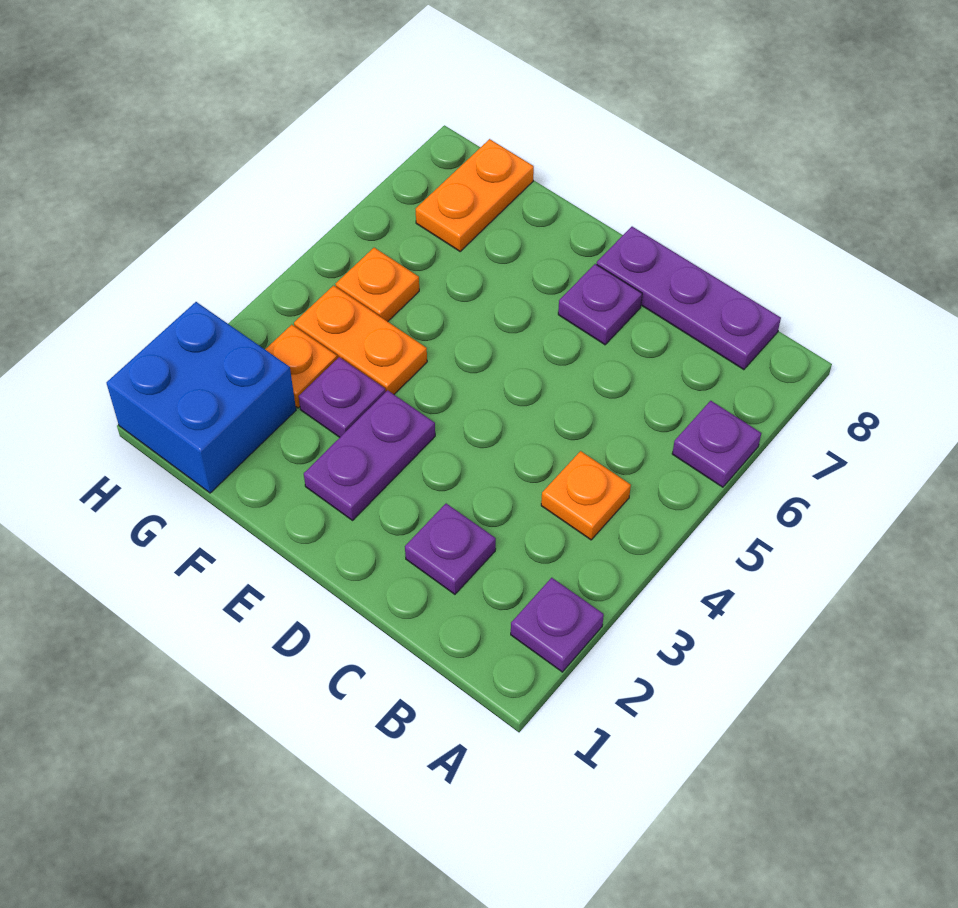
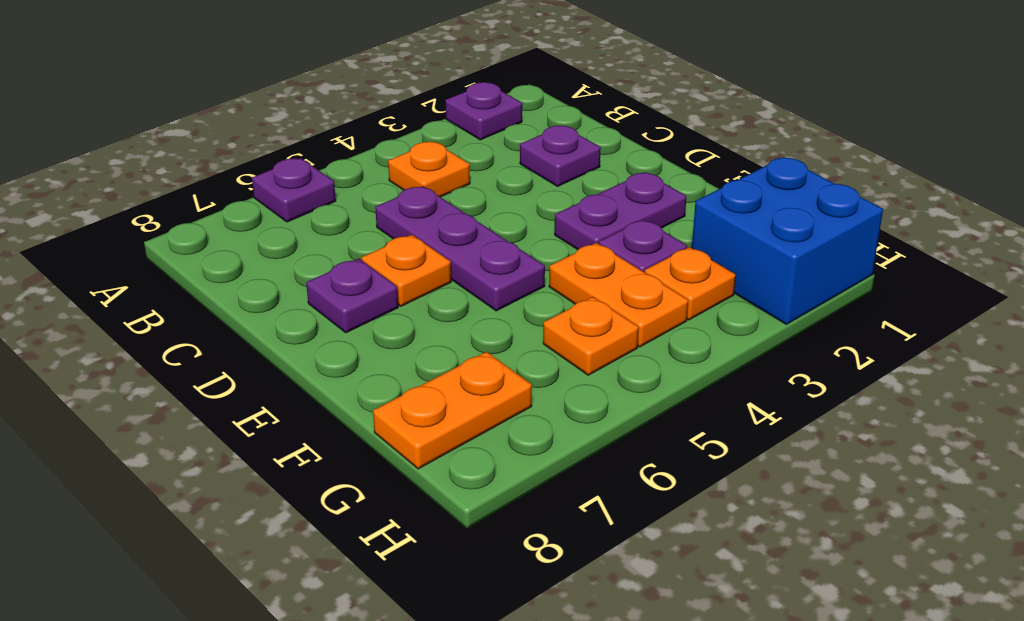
purple plate B8:D8 level 1 -> purple plate C5:E5 level 1
none -> orange plate D6 level 1

